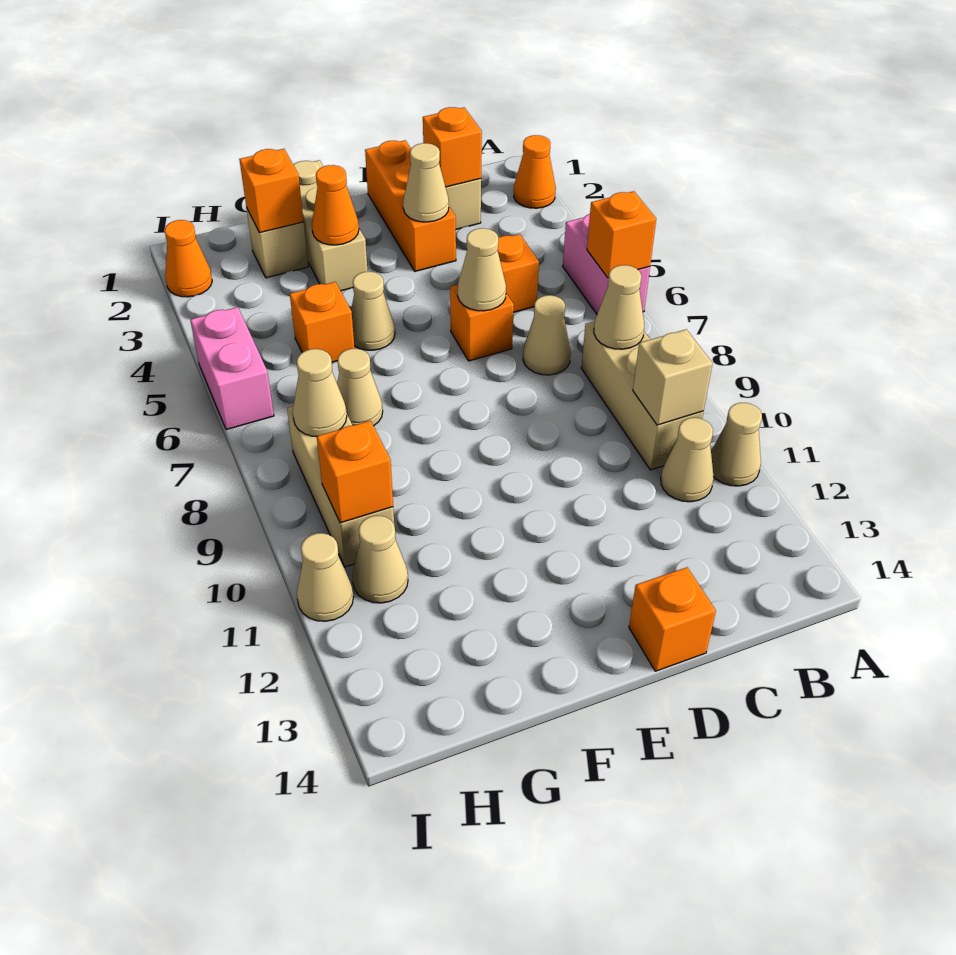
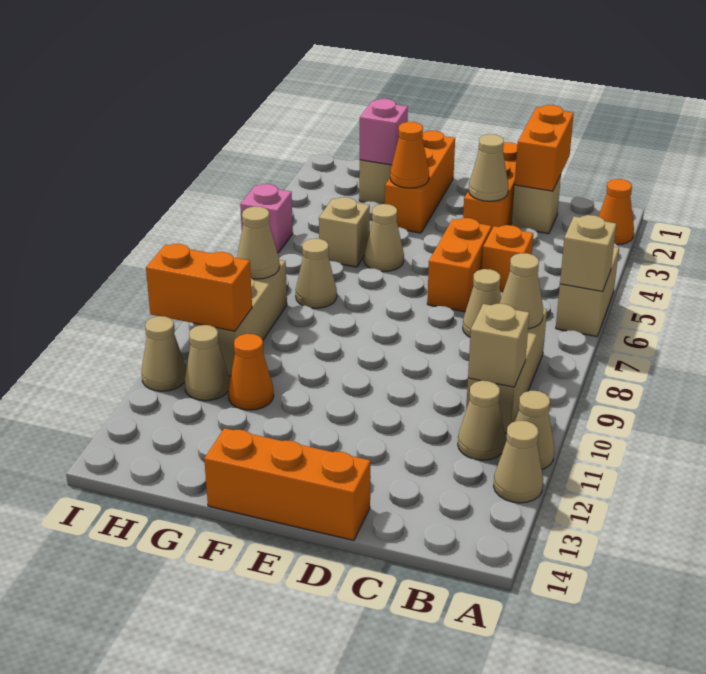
pink brick A5:A6 level 1 -> tan brick A5:A6 level 1
orange brick A6 level 2 -> tan brick A6 level 2
orange brick C2 level 2 -> orange brick C1:C2 level 2
orange brick D6 level 1 -> orange brick D5:D6 level 1
tan cone D6 level 2 -> tan cone A12 level 1
orange brick D14 level 1 -> orange brick D14:F14 level 1
tan brick F1:F3 level 1 -> orange brick F1:F3 level 1
orange brick G2 level 2 -> pink brick G2 level 2
orange brick G5 level 1 -> tan brick G5 level 1
orange brick H10 level 2 -> orange brick H10:I10 level 2
orange cone I2 level 1 -> orange cone G11 level 1
pink brick I5:I6 level 1 -> pink brick I5 level 1

